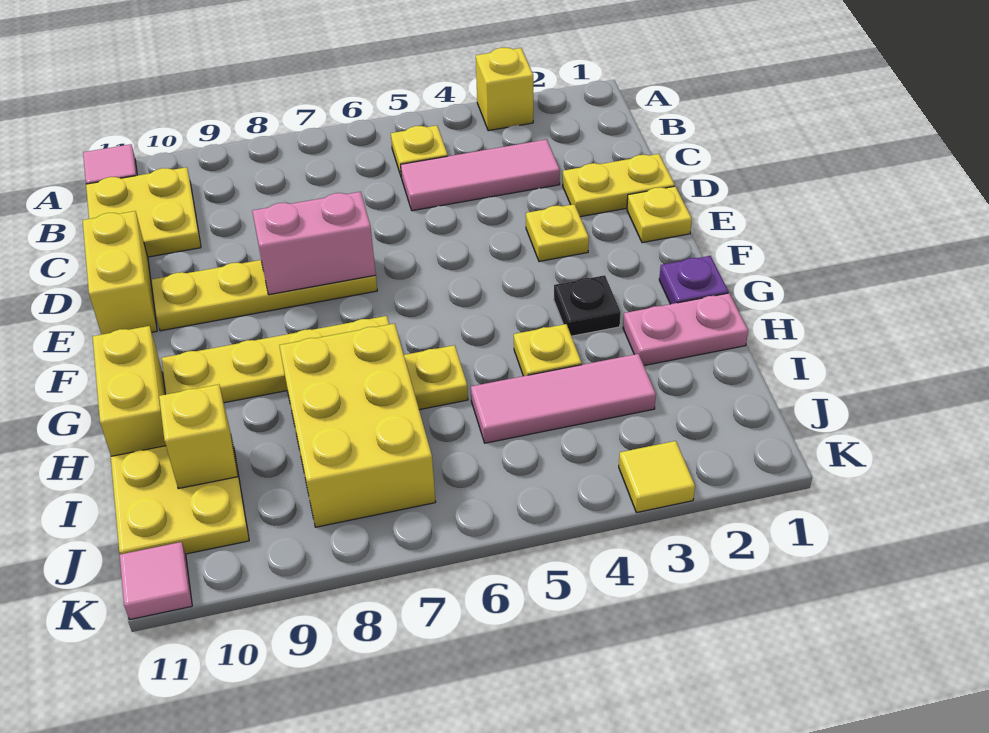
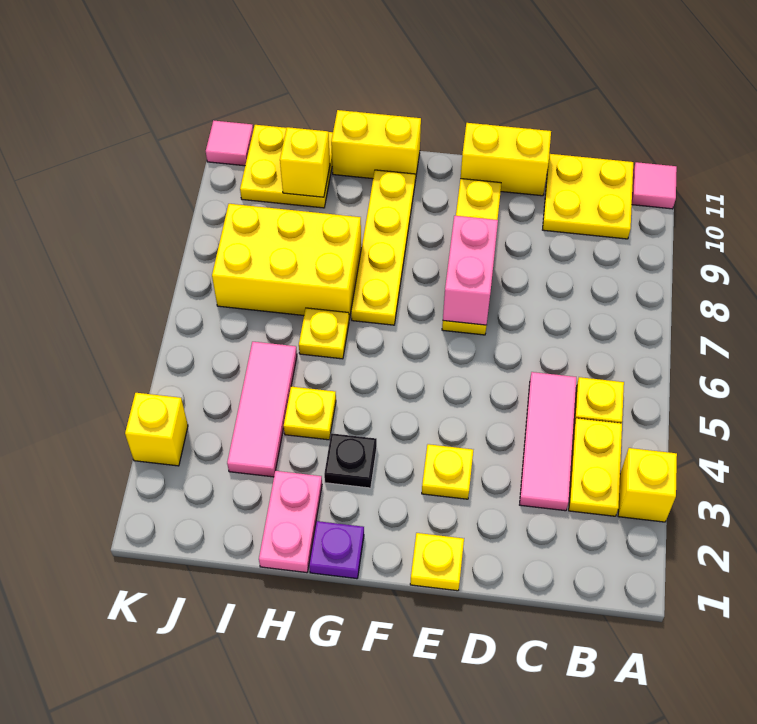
yellow plate D1:D2 level 1 -> yellow plate B3:B4 level 1
yellow tile K3 level 1 -> yellow brick K3 level 1

